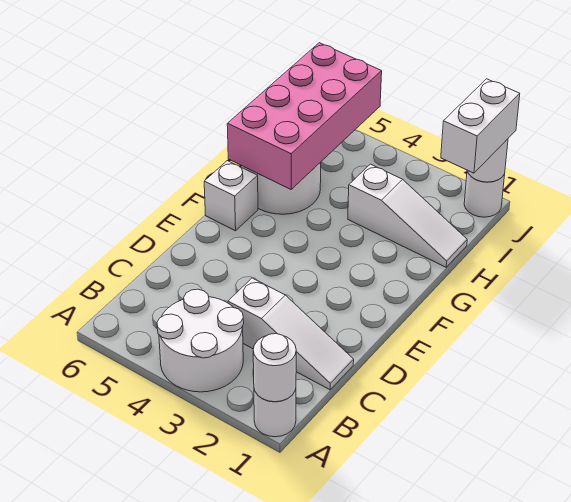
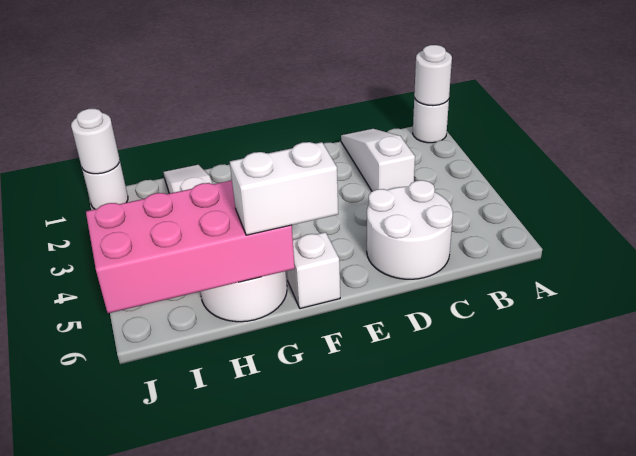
white round brick A3:B4 level 1 -> white round brick C5:D6 level 1
white brick I1:J1 level 3 -> white brick F6:G6 level 3

